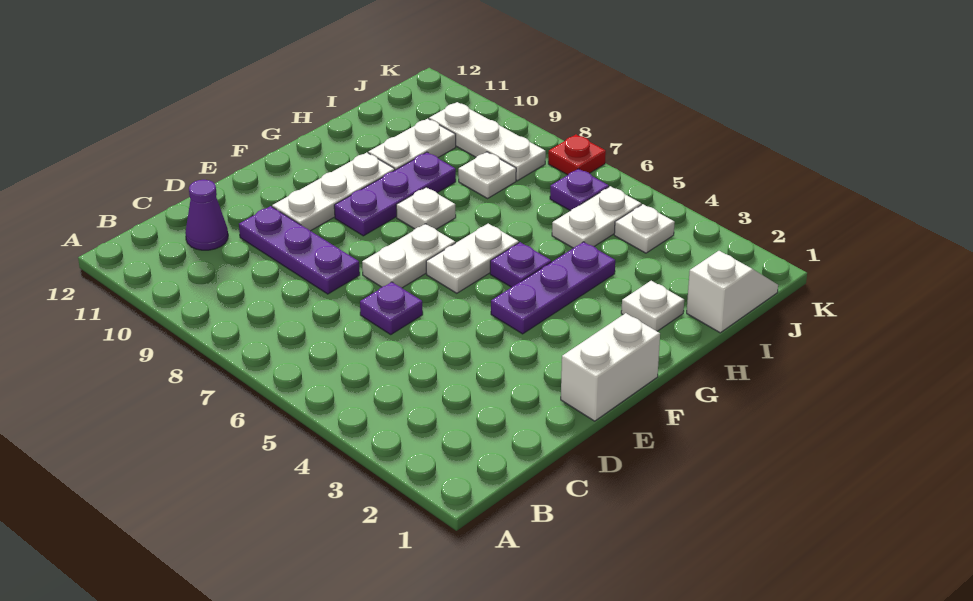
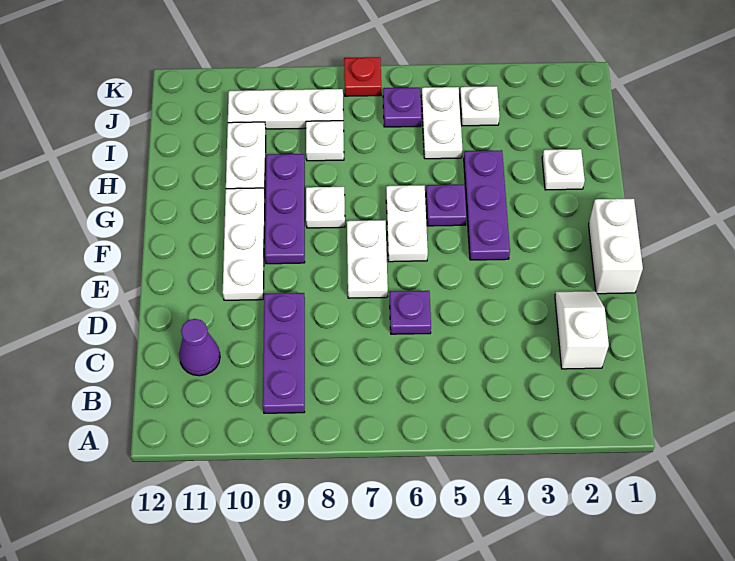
purple plate D8:D10 level 1 -> purple plate B9:D9 level 1
white slope I1:J1 level 1 top I -> white slope C2:D2 level 1 top C

